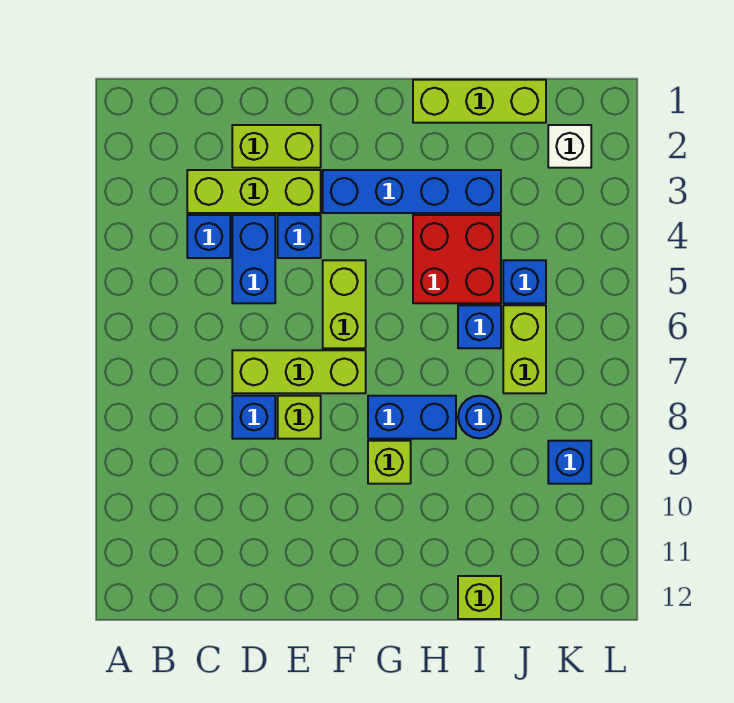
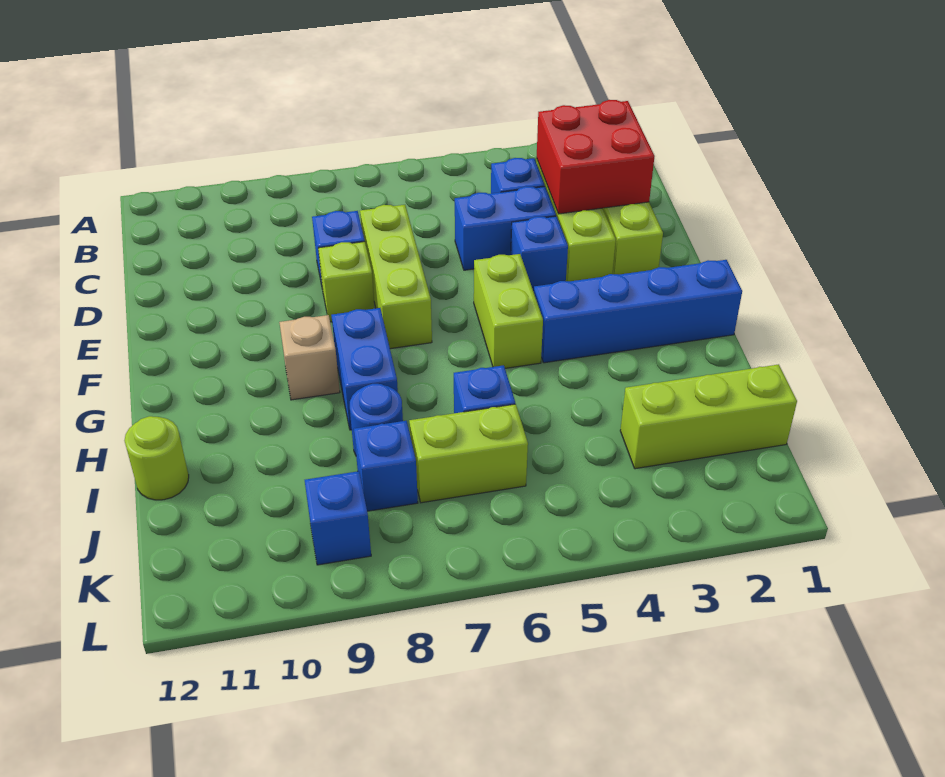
blue brick F3:I3 level 1 -> blue brick G1:G4 level 1
lime brick F5:F6 level 1 -> lime brick F5:G5 level 1
lime brick G9 level 1 -> tan brick G9 level 1
lime brick H1:J1 level 1 -> lime brick J1:J3 level 1
red brick H4:I5 level 1 -> red brick C2:D3 level 2
lime brick I12 level 1 -> lime round brick I12 level 1
blue brick J5 level 1 -> blue brick J8 level 1
white brick K2 level 1 -> none

